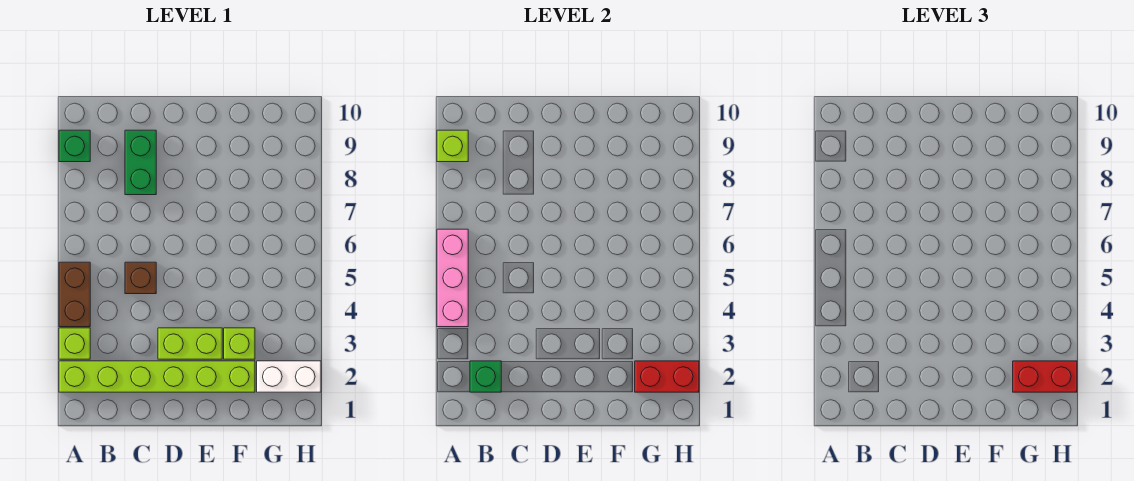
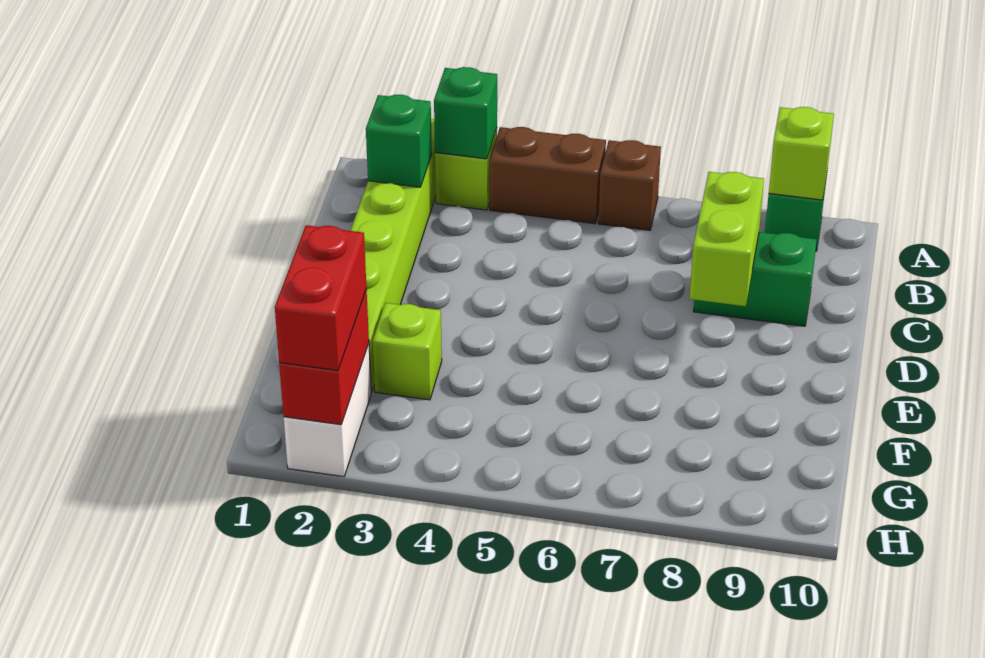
none -> green brick A3 level 2
pink brick A4:A6 level 2 -> none
brown brick C5 level 1 -> brown brick A6 level 1
lime brick D3:E3 level 1 -> lime brick C8:D8 level 2

